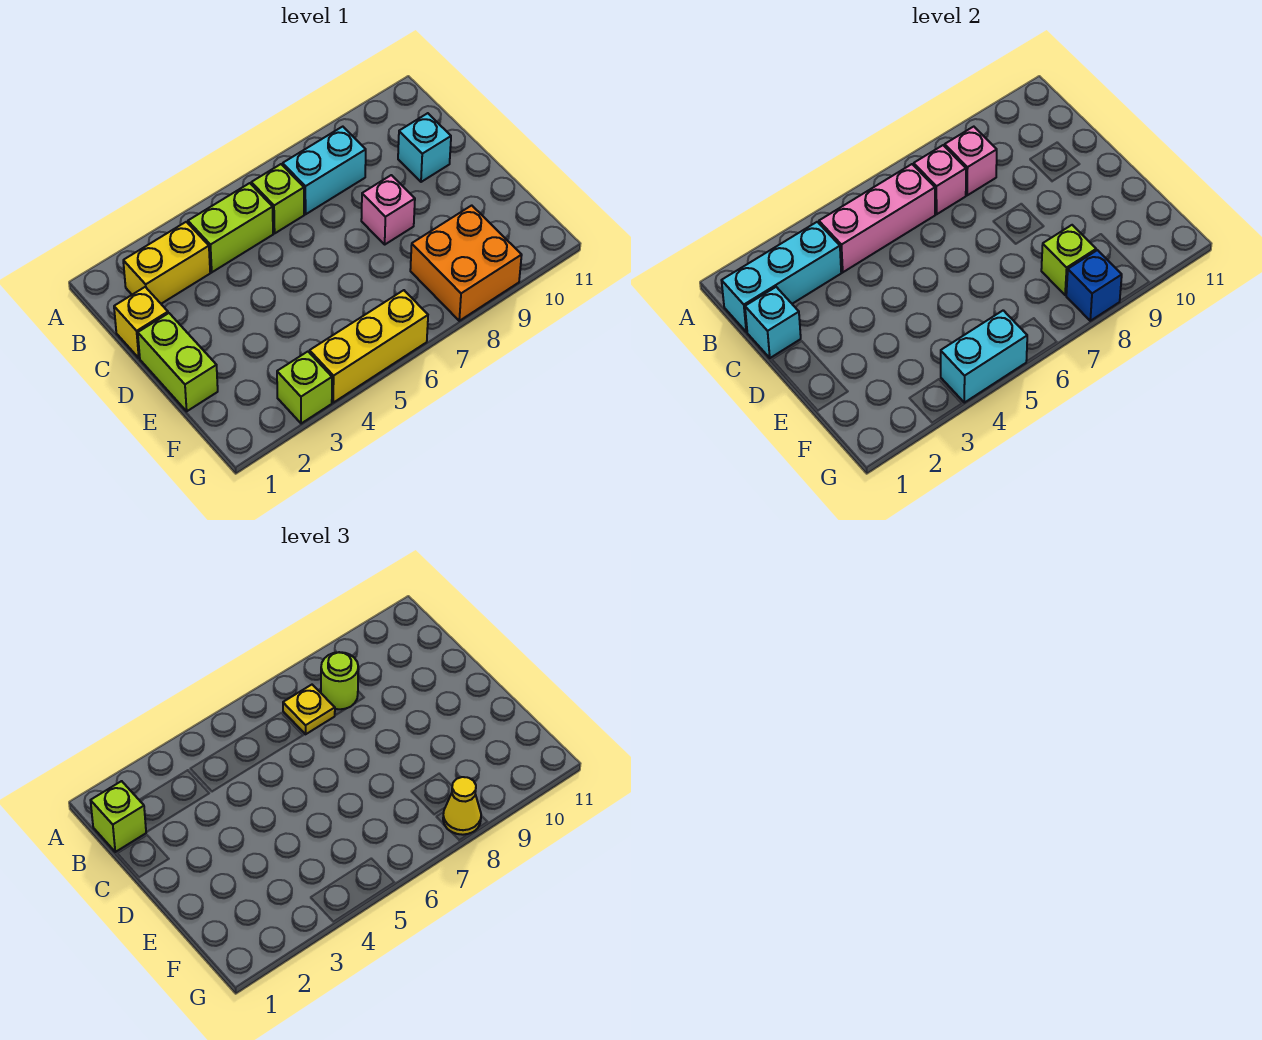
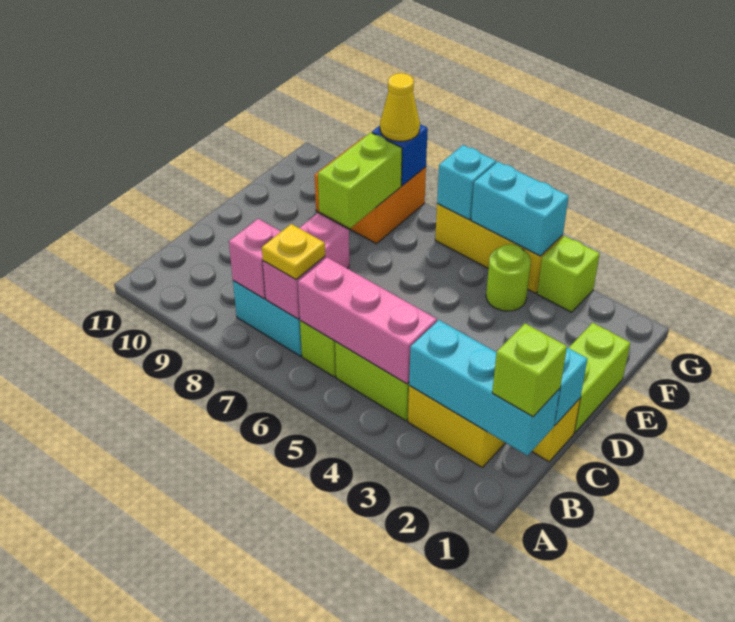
lime round brick B8 level 3 -> lime round brick F4 level 1
cyan brick C10 level 1 -> cyan brick G6 level 2
lime brick F8 level 2 -> lime brick E8:F8 level 2

